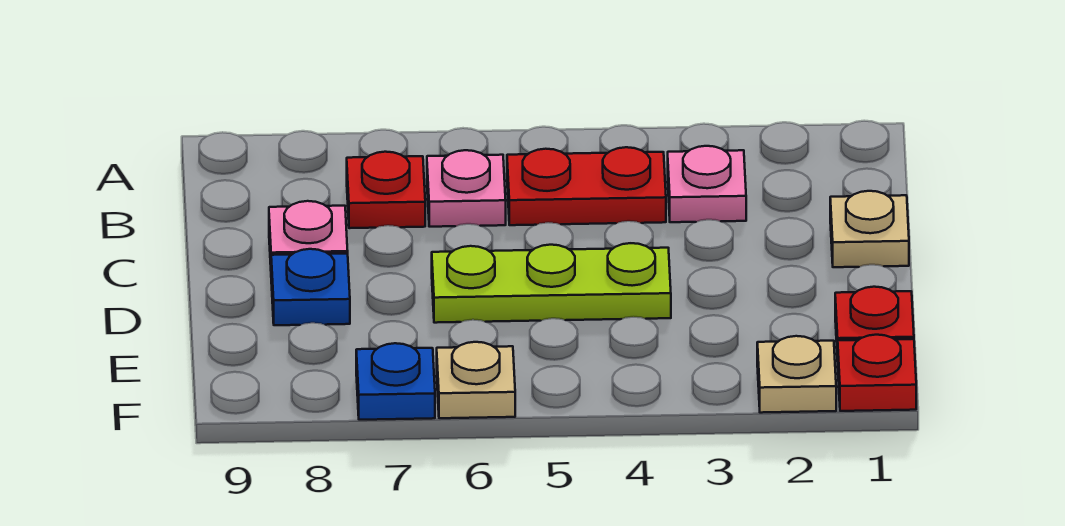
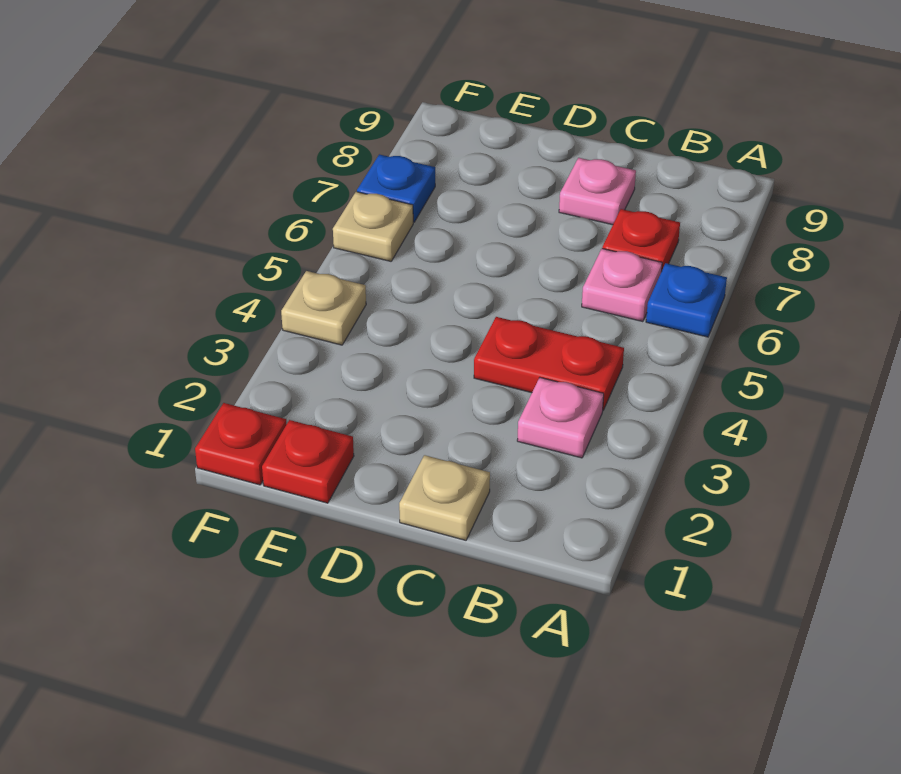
red plate B4:B5 level 1 -> red plate B4:C4 level 1
lime plate D4:D6 level 1 -> none
blue plate D8 level 1 -> blue plate A6 level 1
tan plate F2 level 1 -> tan plate F4 level 1

